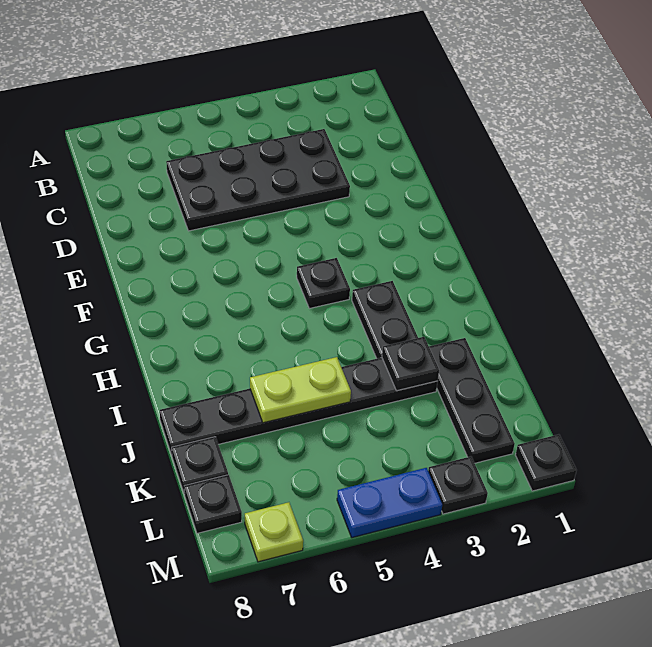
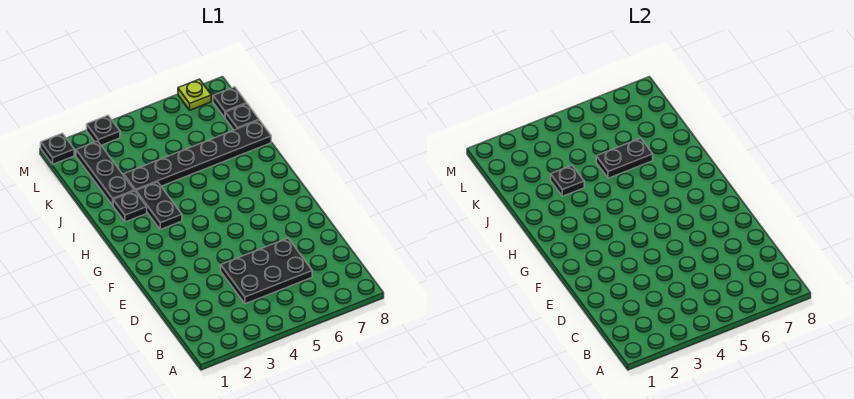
black plate C3:D6 level 1 -> black plate C4:D6 level 1
black plate G4 level 1 -> black plate I2 level 1
lime plate J5:J6 level 2 -> black plate J5:J6 level 2
blue plate M4:M5 level 1 -> none

